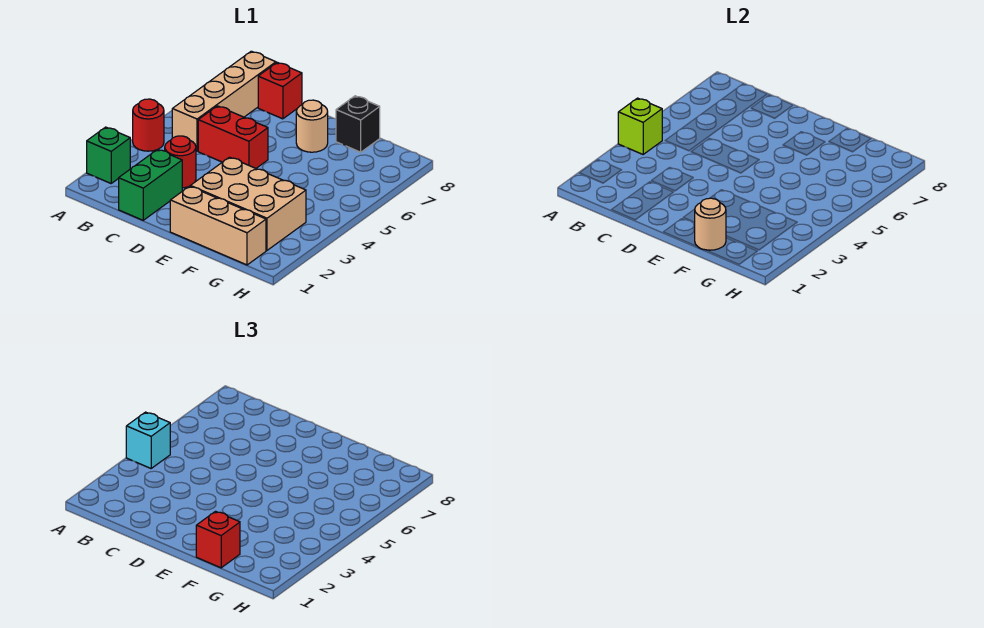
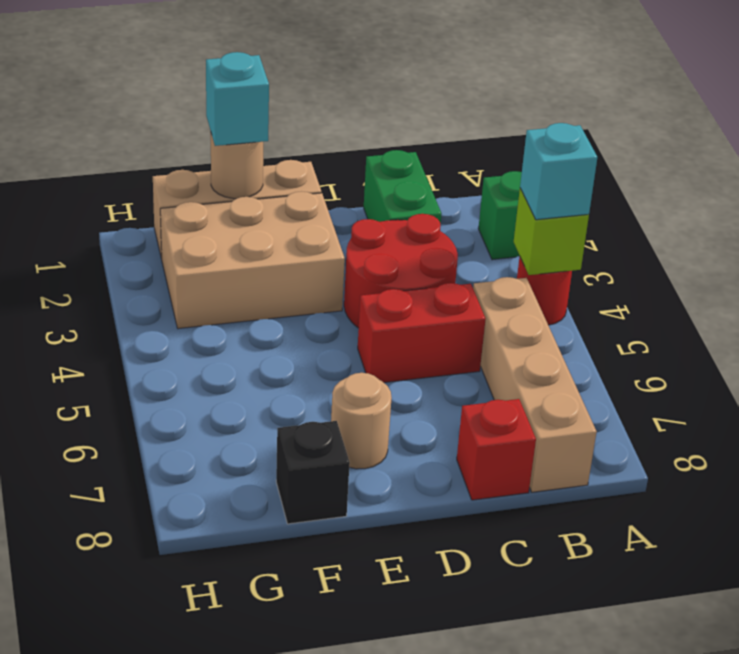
red round brick C3 level 1 -> red round brick C3:D4 level 1
red brick F1 level 3 -> cyan brick F1 level 3

